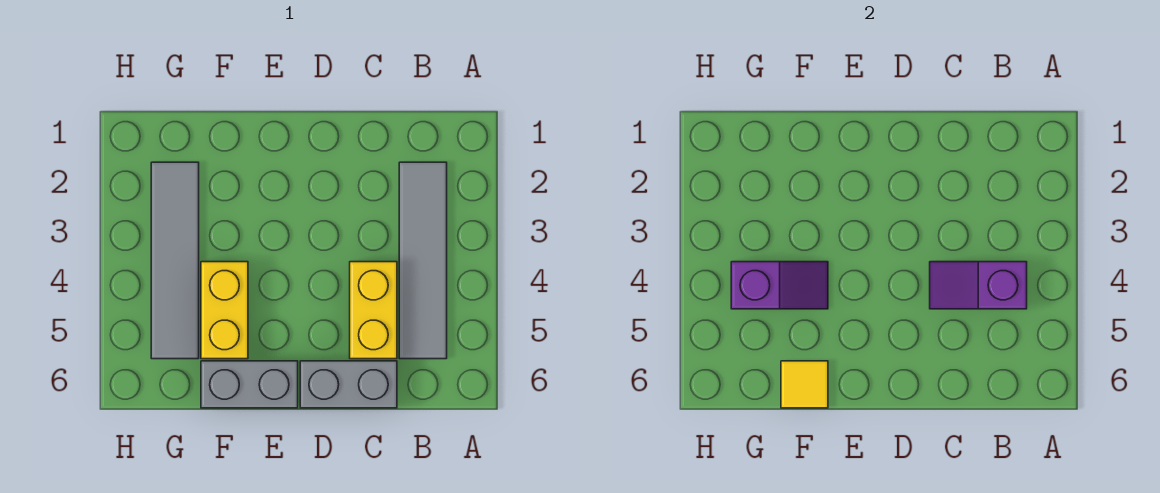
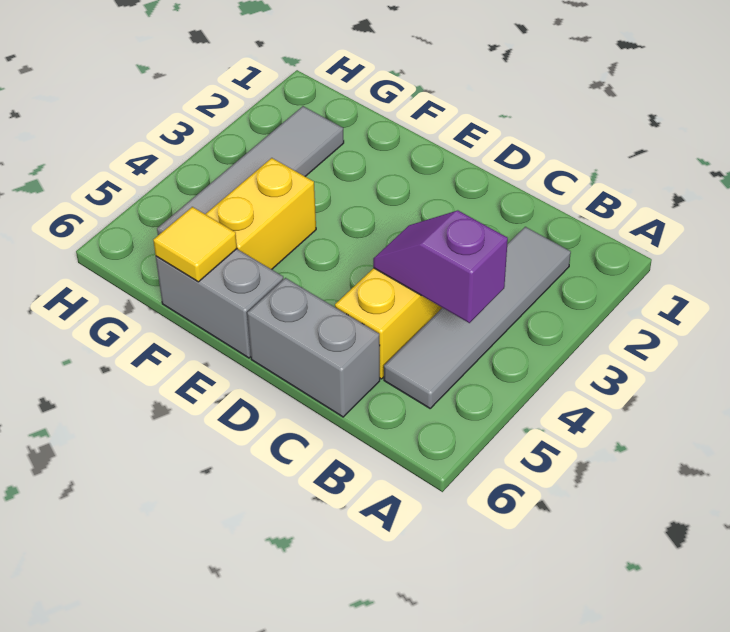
purple slope F4:G4 level 2 top G -> none

